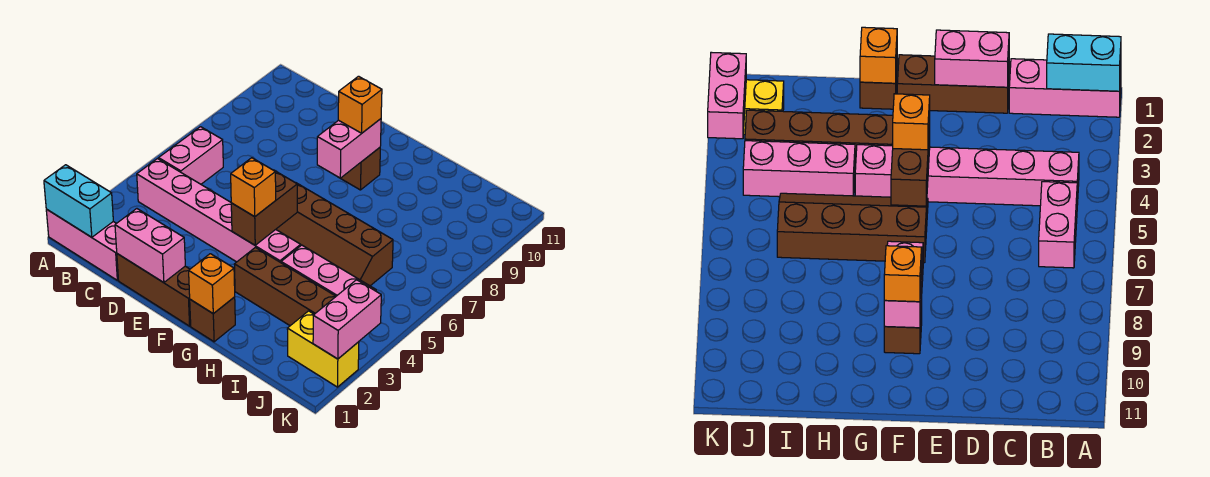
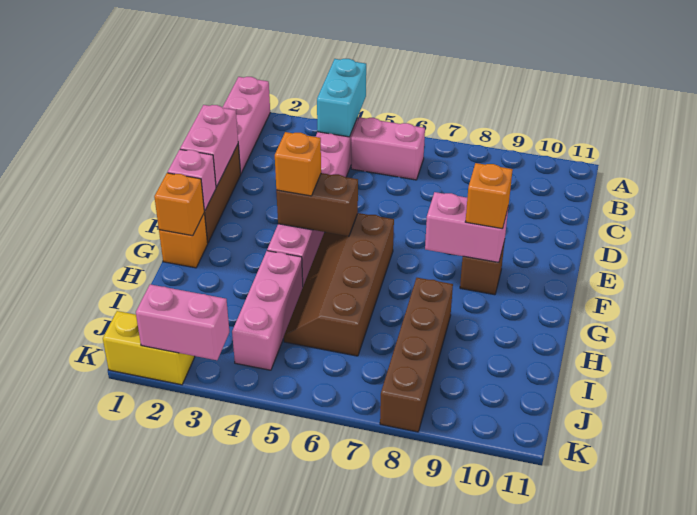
cyan brick A1:B1 level 2 -> cyan brick A4:B4 level 2
none -> pink brick F1 level 2
brown brick G1 level 1 -> orange brick G1 level 1
brown brick G3:J3 level 1 -> brown brick H8:K8 level 1
yellow brick J2:K2 level 1 -> yellow brick K1:K2 level 1

